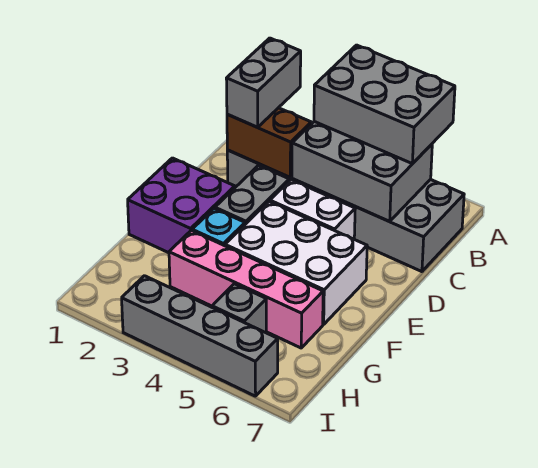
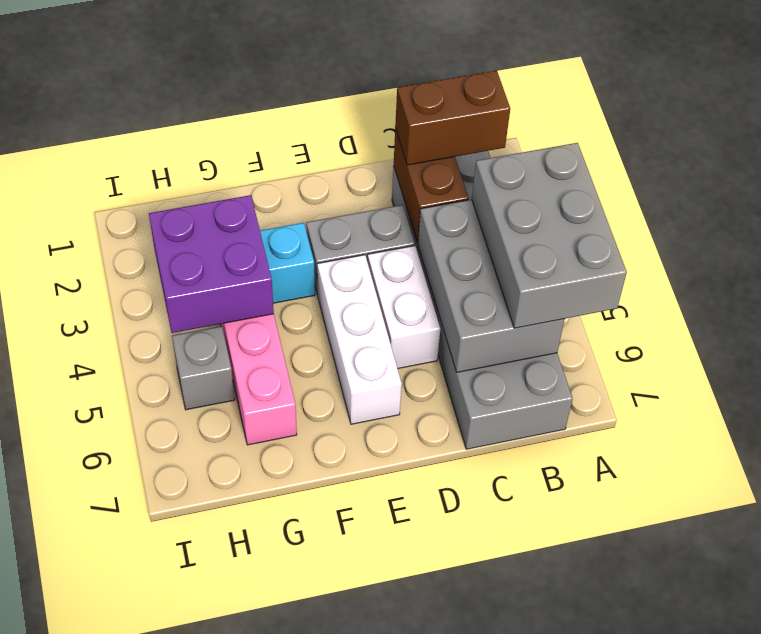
grey brick B2:C2 level 3 -> brown brick B2:C2 level 3
purple brick E1:F2 level 1 -> purple brick G3:H4 level 2
white brick E4:F6 level 1 -> white brick E4:E6 level 1
grey brick I3:I6 level 1 -> none

